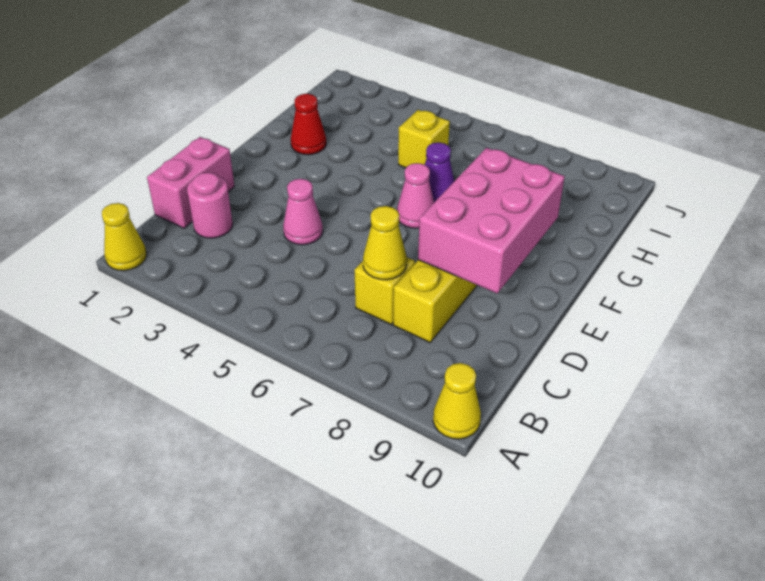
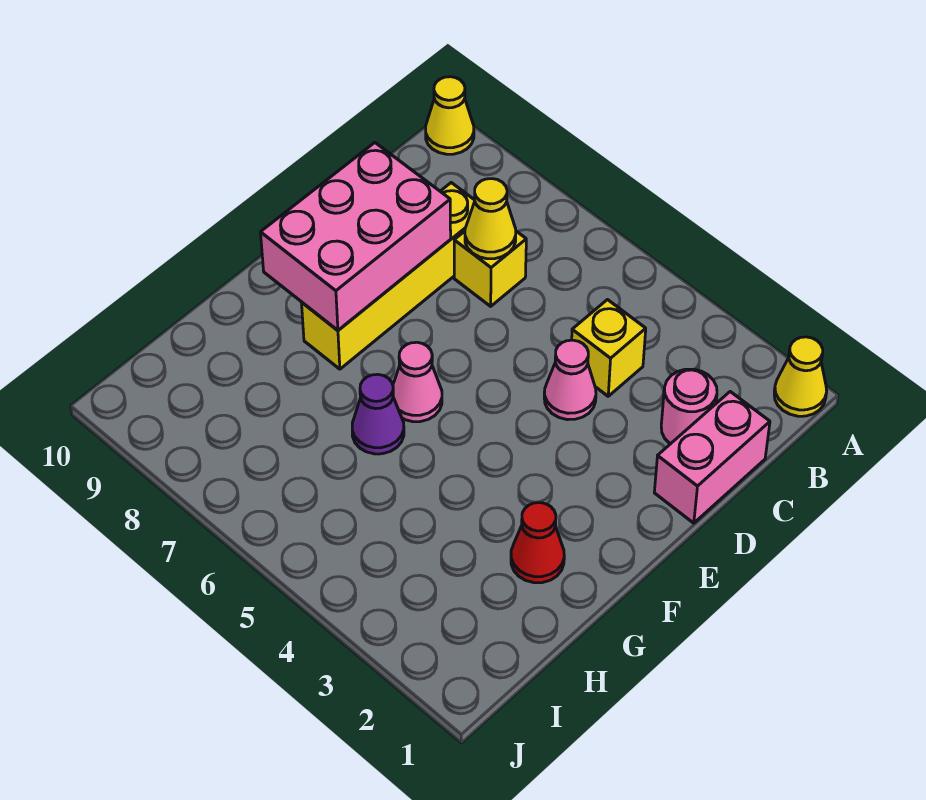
yellow brick H5 level 1 -> yellow brick C4 level 1

